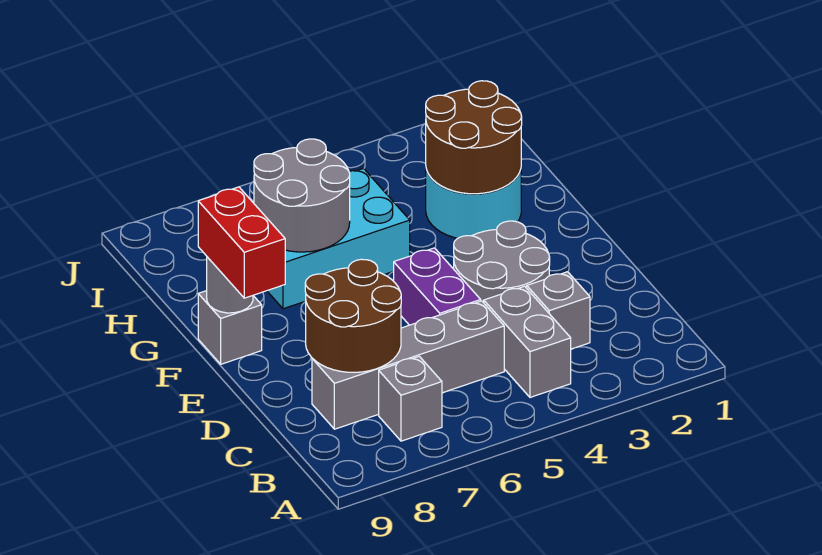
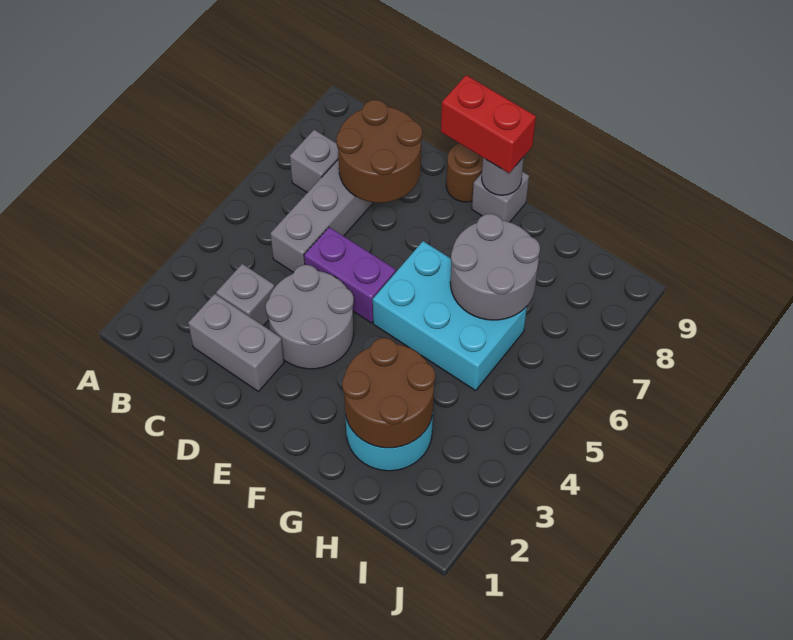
grey brick B4:C4 level 1 -> grey brick C2:D2 level 1
none -> brown round brick E9 level 1
cyan brick G5:H7 level 1 -> cyan brick F5:H6 level 1

